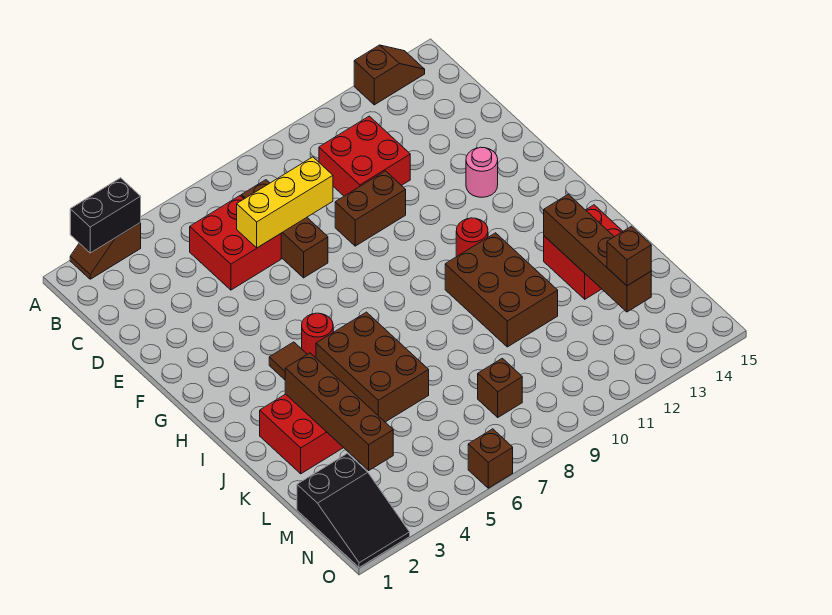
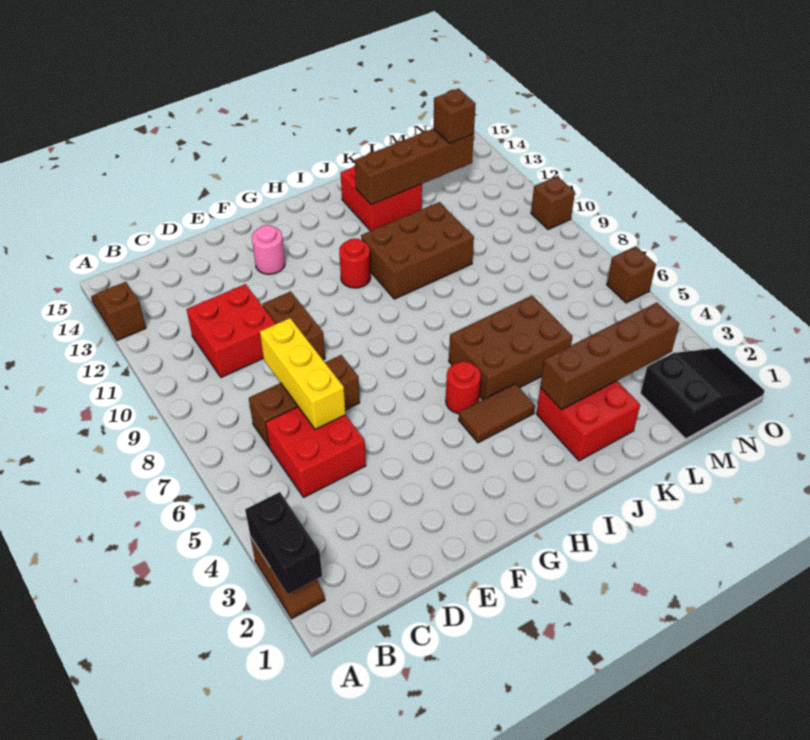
brown brick M8 level 1 -> brown brick O10 level 1

